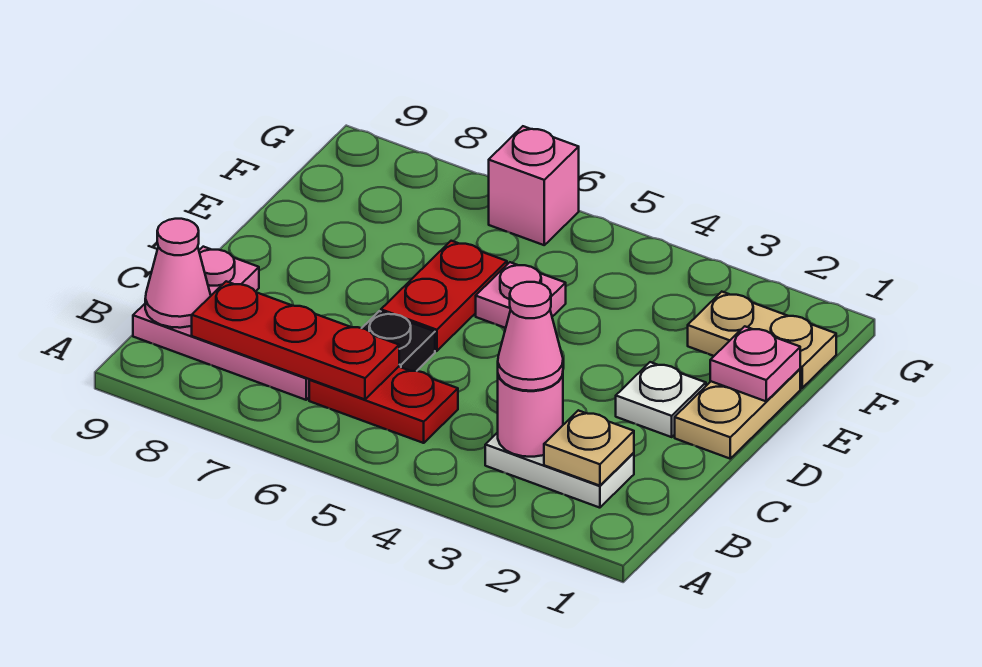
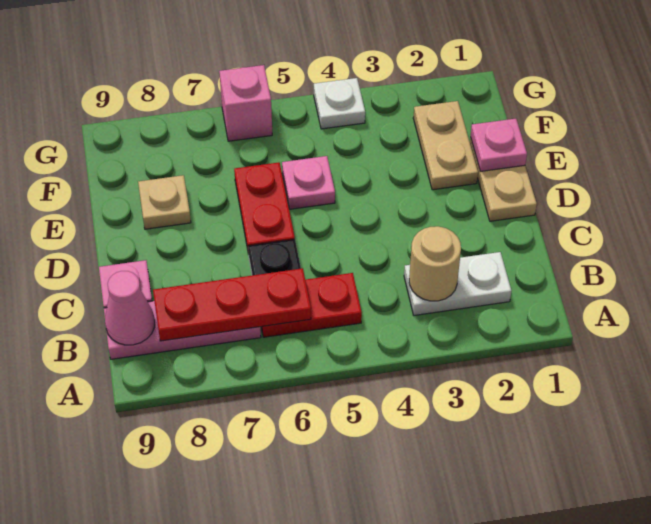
tan plate B2 level 2 -> tan plate E8 level 1
pink round brick B3 level 2 -> tan round brick B3 level 2
pink cone B3 level 3 -> none
white plate D2 level 1 -> white plate G4 level 1
tan plate F1:F2 level 1 -> tan plate E2:F2 level 1

